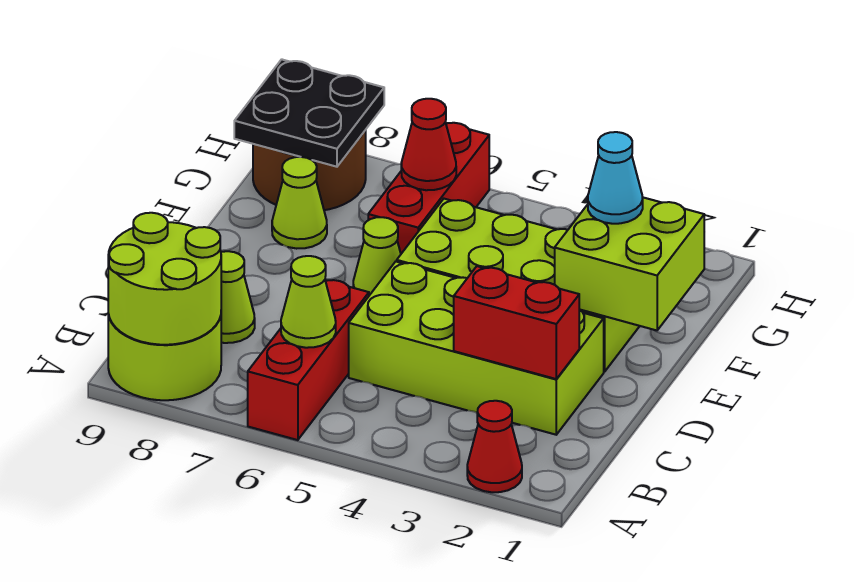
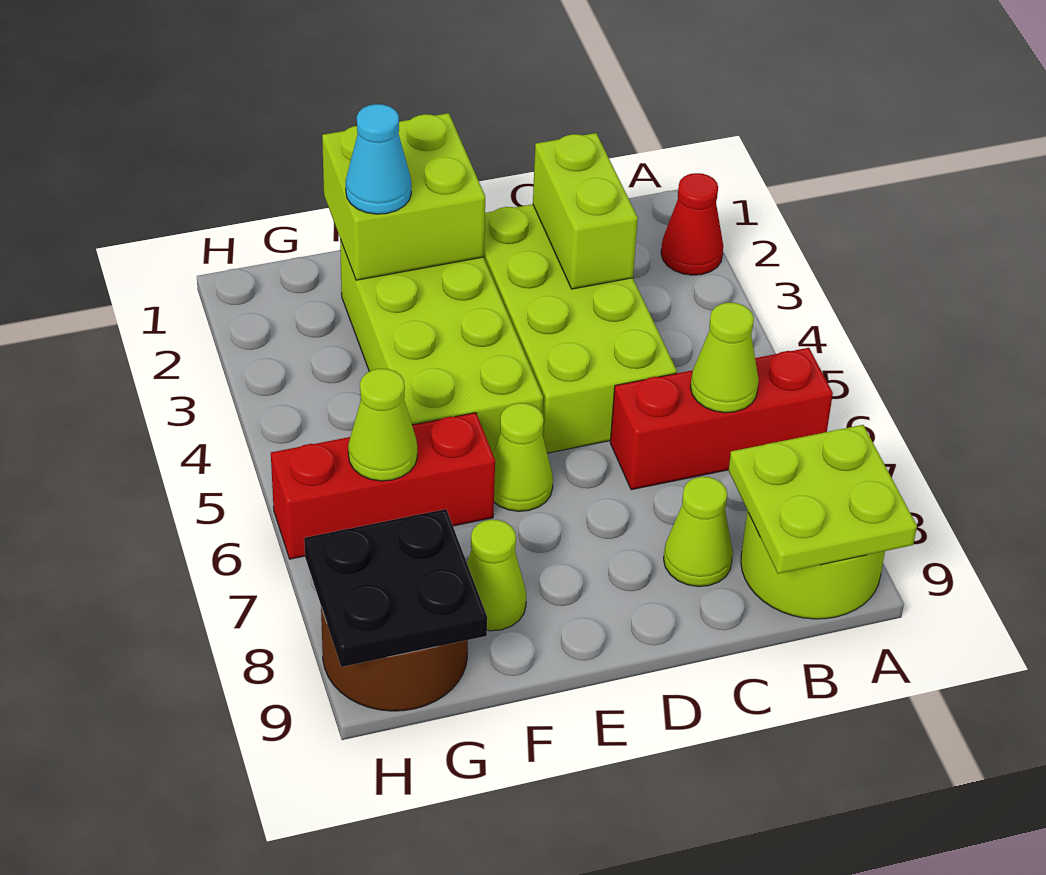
lime round brick A8:B9 level 2 -> lime plate A8:B9 level 2
red brick C2:C3 level 2 -> lime brick C2:C3 level 2
red cone G6 level 2 -> lime cone G6 level 2

